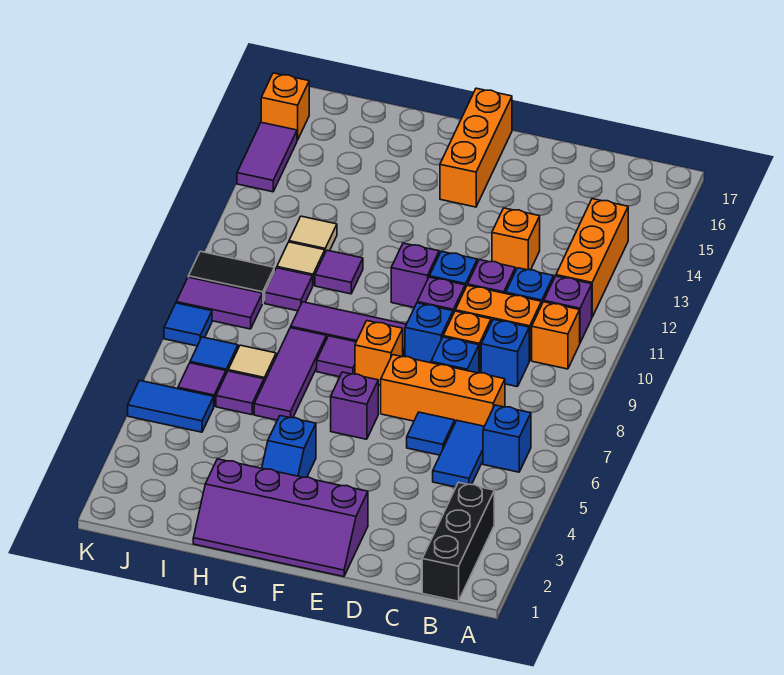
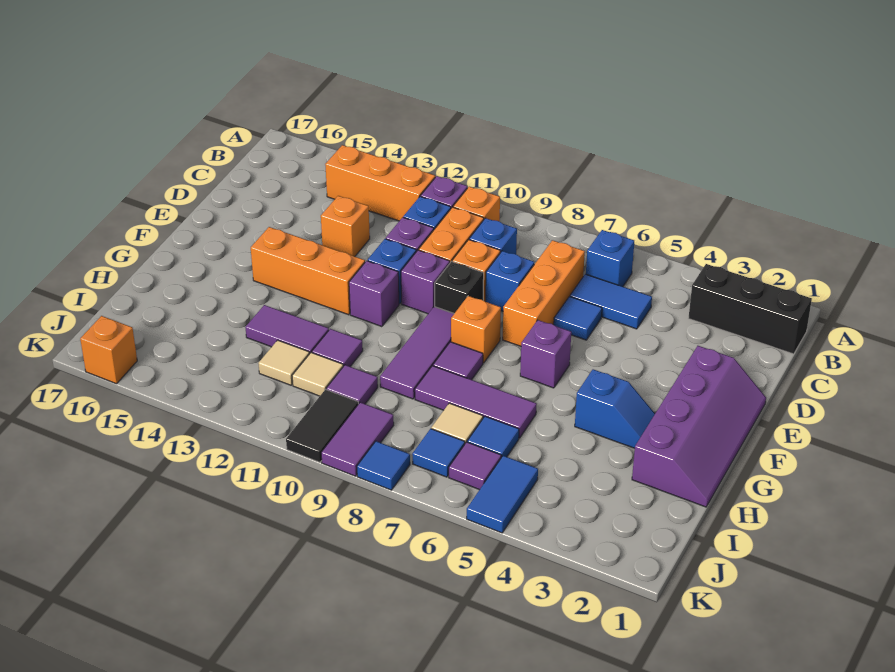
blue brick E9 level 1 -> black brick E9 level 1
orange brick F15:F17 level 1 -> orange brick F12:F14 level 1
purple tile I6 level 1 -> blue tile I6 level 1
purple tile K14:K15 level 1 -> purple tile H12:H13 level 1

